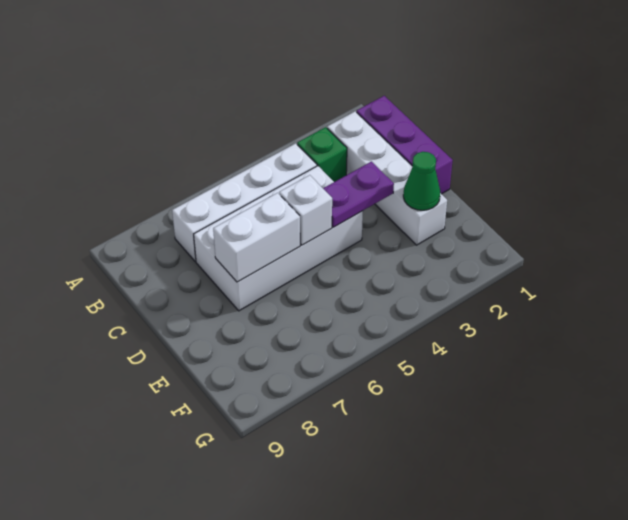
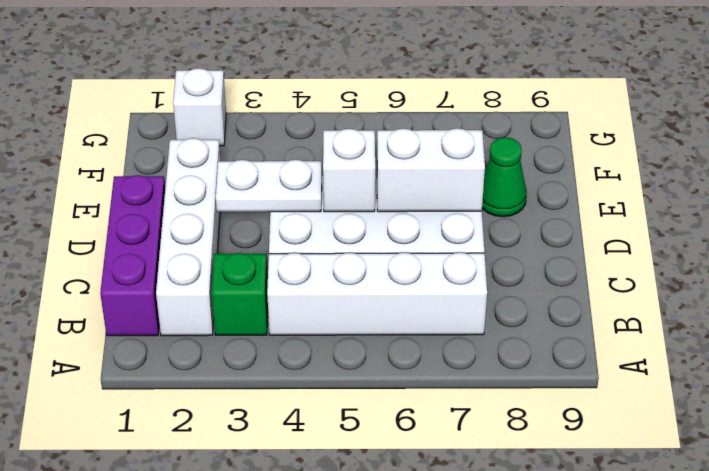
purple plate D3:D4 level 2 -> white plate D3:D4 level 2
green cone E2 level 2 -> green cone E8 level 1
none -> white brick G2 level 1

